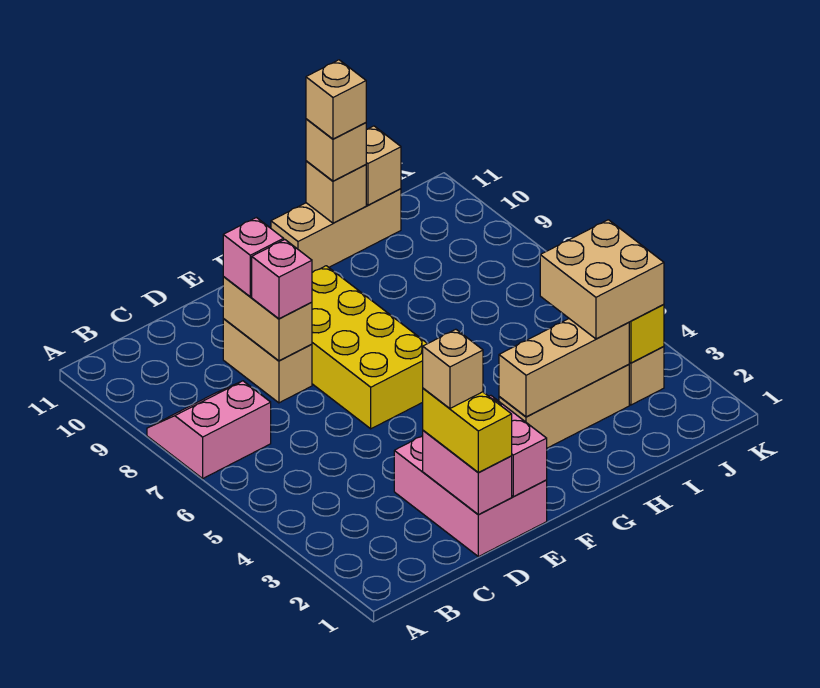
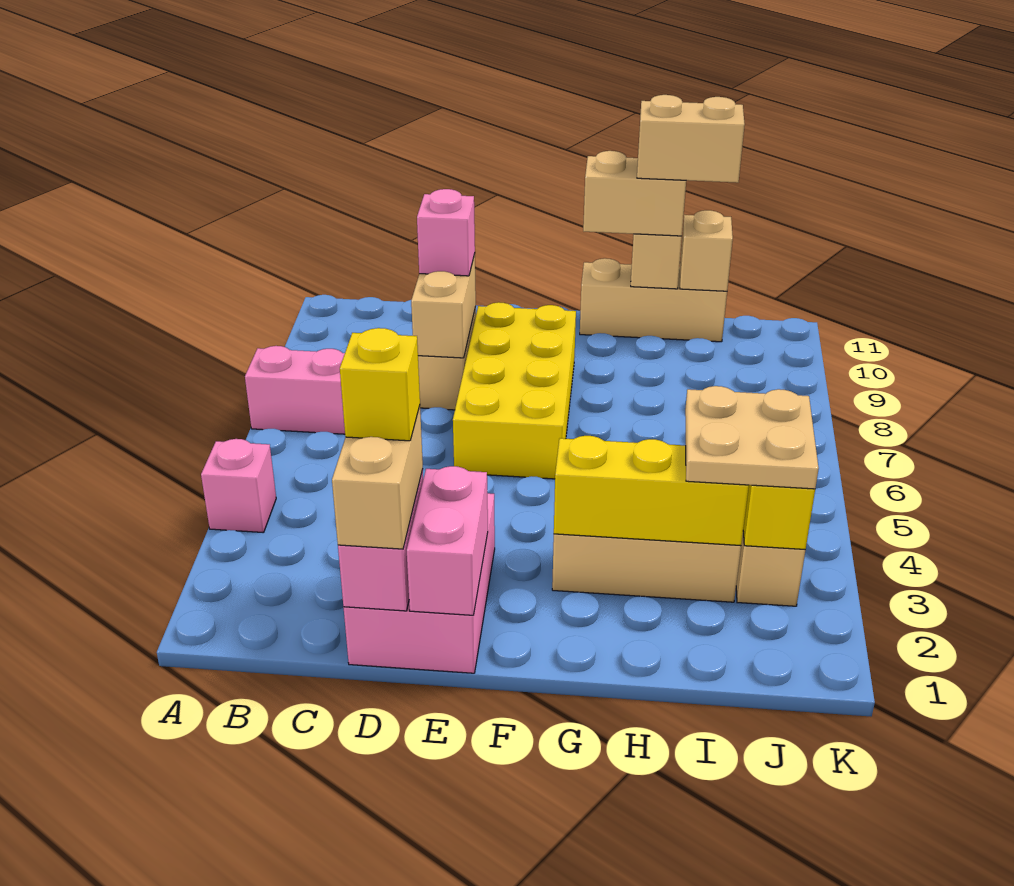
yellow brick D1:D2 level 3 -> tan brick D1:D2 level 3
tan brick D2 level 4 -> yellow brick D2 level 4
pink brick D8 level 3 -> pink brick A4 level 1
tan brick G3:I3 level 2 -> yellow brick G3:I3 level 2
tan brick H11 level 3 -> tan brick G11:H11 level 3
tan brick H11 level 4 -> tan brick H11:I11 level 4
tan brick I3:J4 level 3 -> tan plate I3:J4 level 3

